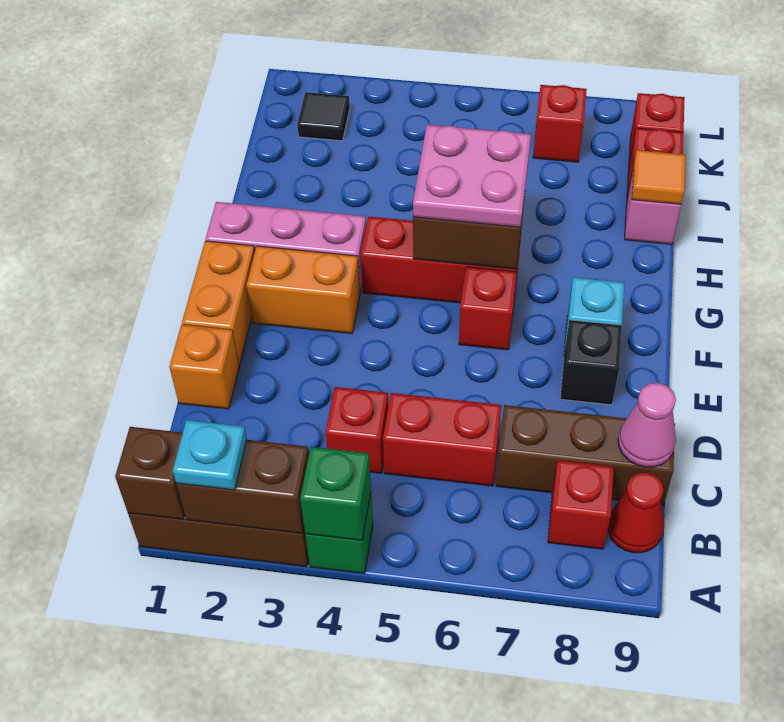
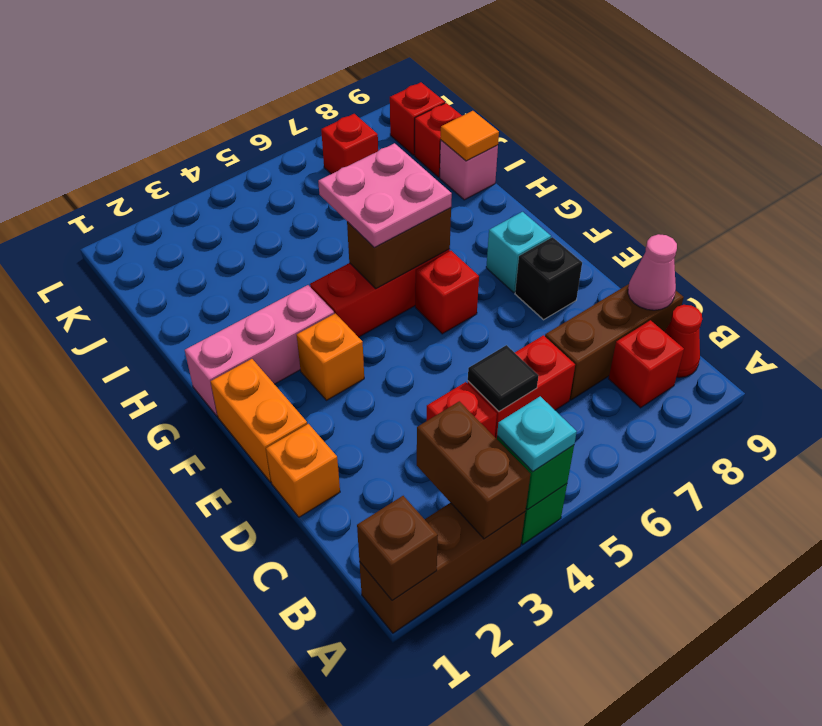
brown brick A2:A3 level 2 -> brown brick A3:B3 level 2
cyan plate A2 level 3 -> cyan plate A4 level 3
orange brick F2:F3 level 1 -> orange brick F3 level 1
black tile K2 level 1 -> black tile C5 level 2

